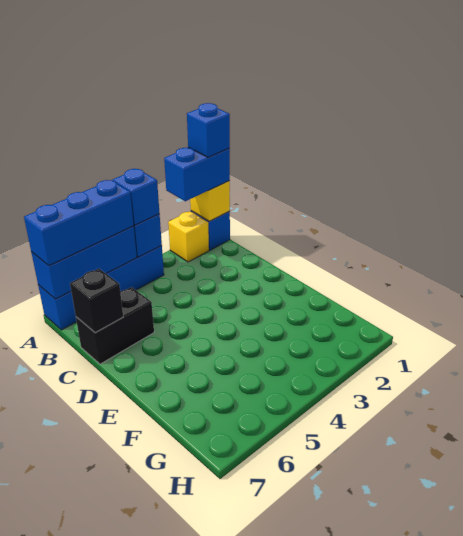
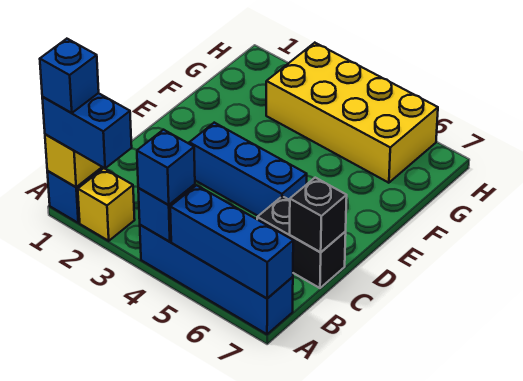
blue brick A5:A7 level 3 -> blue brick D3:D5 level 1
none -> yellow brick G3:H6 level 1

